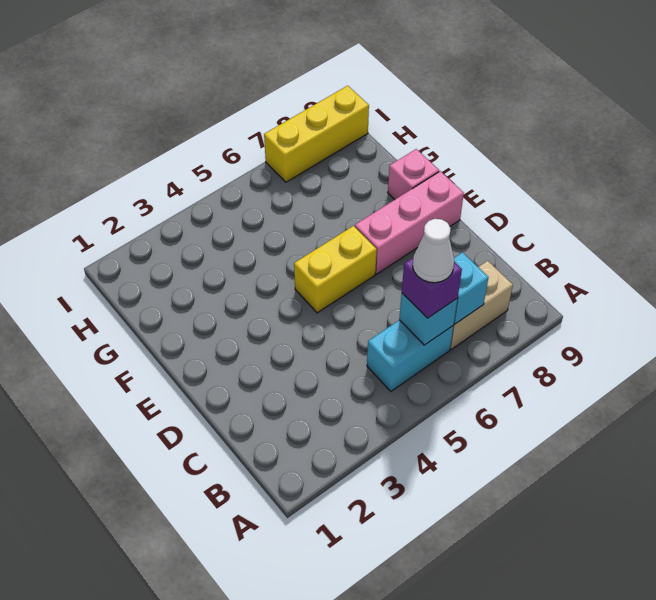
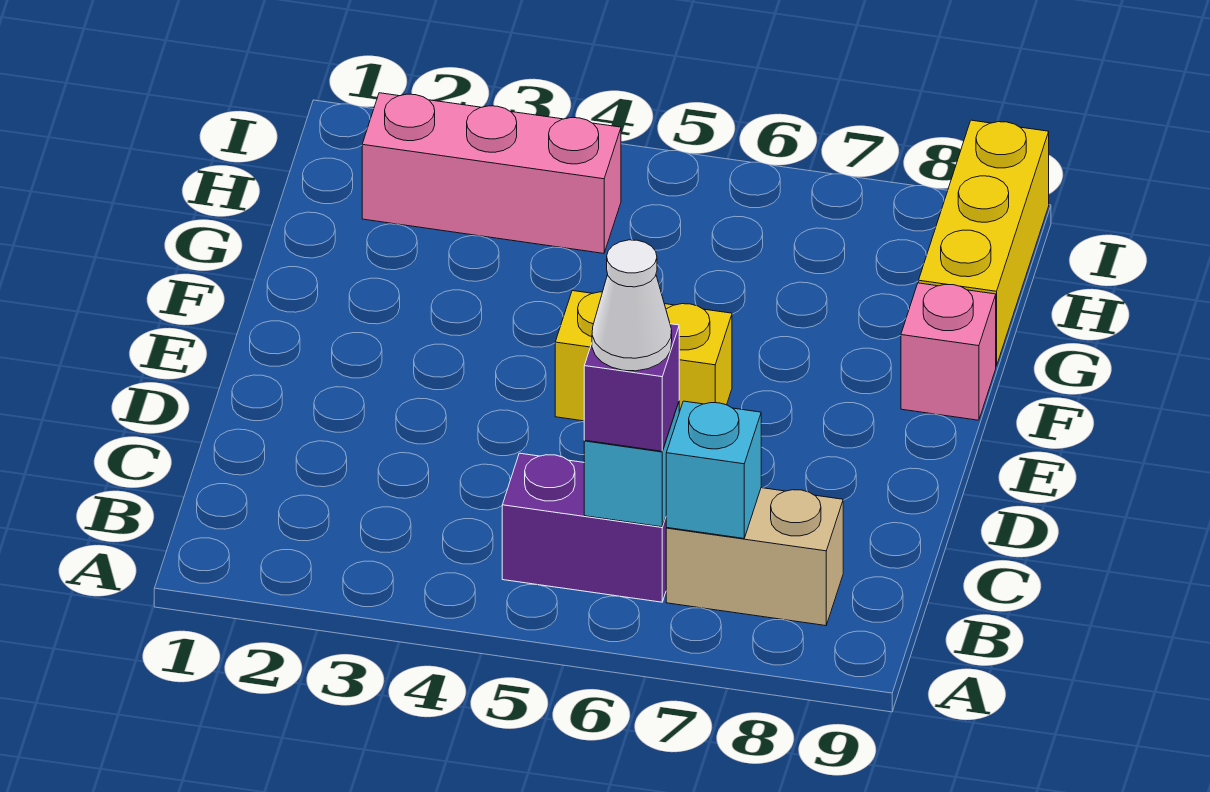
cyan brick B5:B6 level 1 -> purple brick B5:B6 level 1
pink brick E7:E9 level 1 -> pink brick H2:H4 level 1
yellow brick I7:I9 level 1 -> yellow brick G9:I9 level 1

